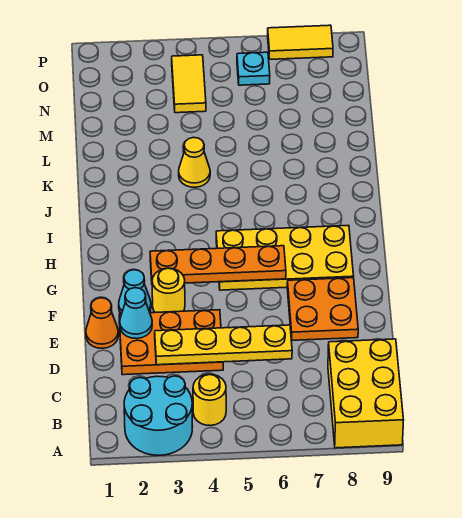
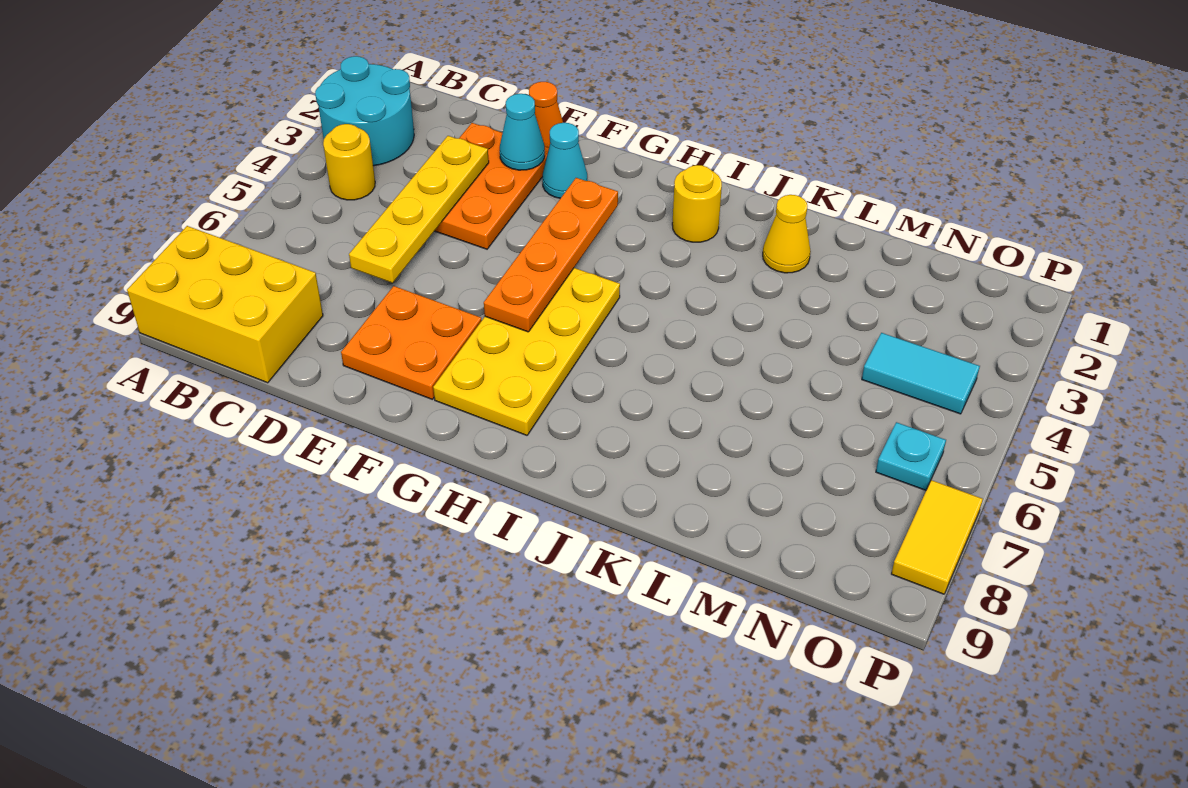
yellow round brick F3 level 1 -> yellow round brick I2 level 1
yellow cone K4 level 1 -> yellow cone K2 level 1
yellow tile N4:O4 level 1 -> cyan tile N4:O4 level 1

